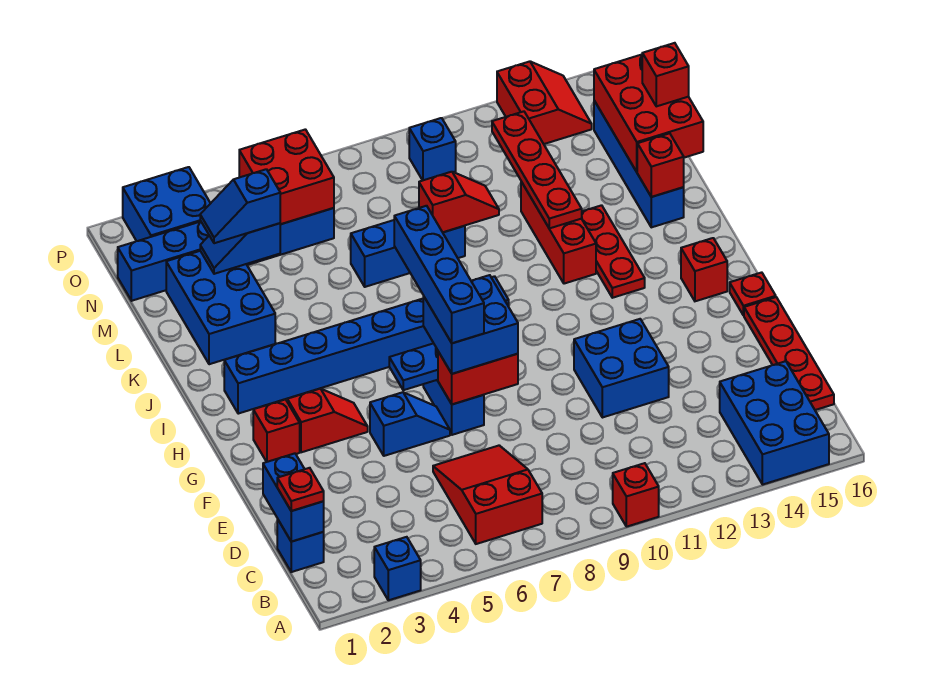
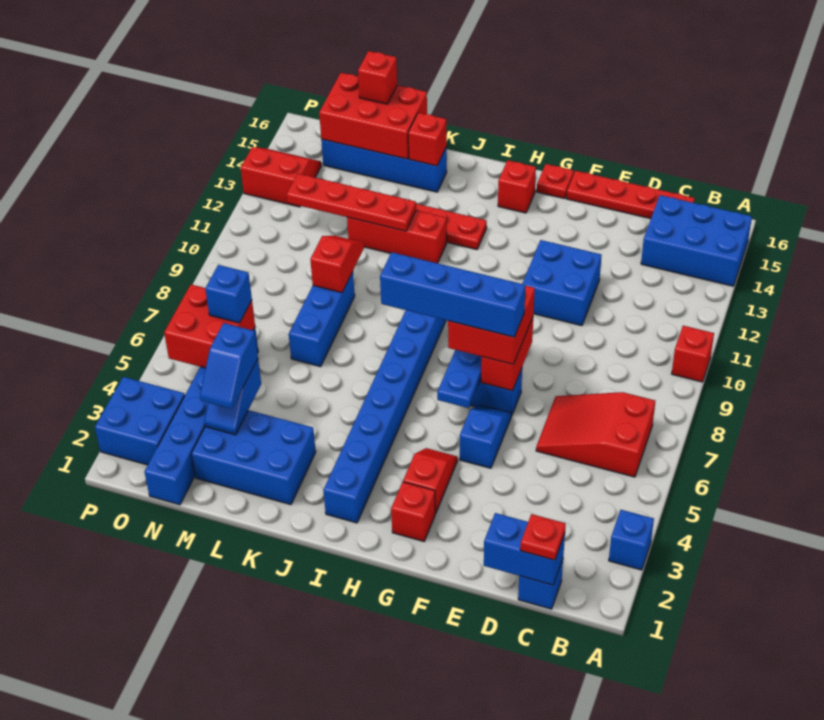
blue brick F7:G8 level 3 -> red brick F7:G8 level 3
blue brick O10 level 1 -> blue brick N6 level 3

